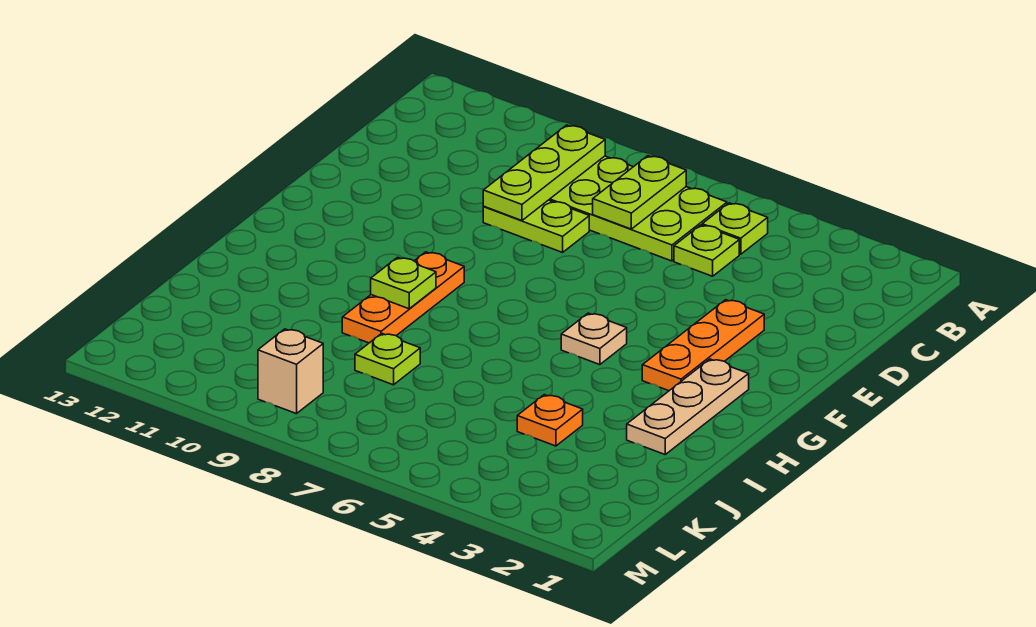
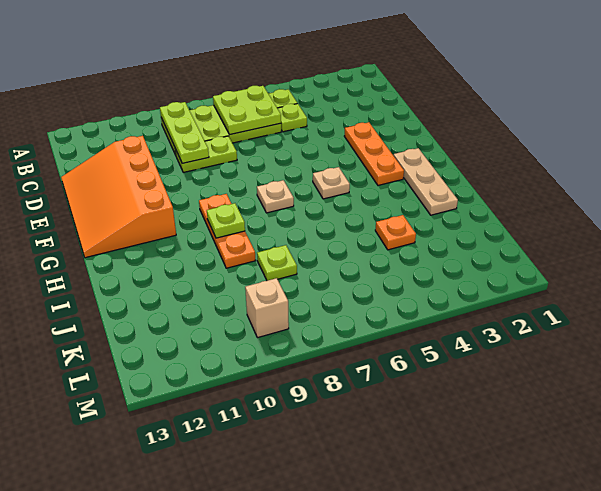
lime plate B7:C7 level 2 -> lime plate B6:C7 level 2
none -> orange slope D11:G13 level 1 top 11
none -> tan plate G7 level 1

